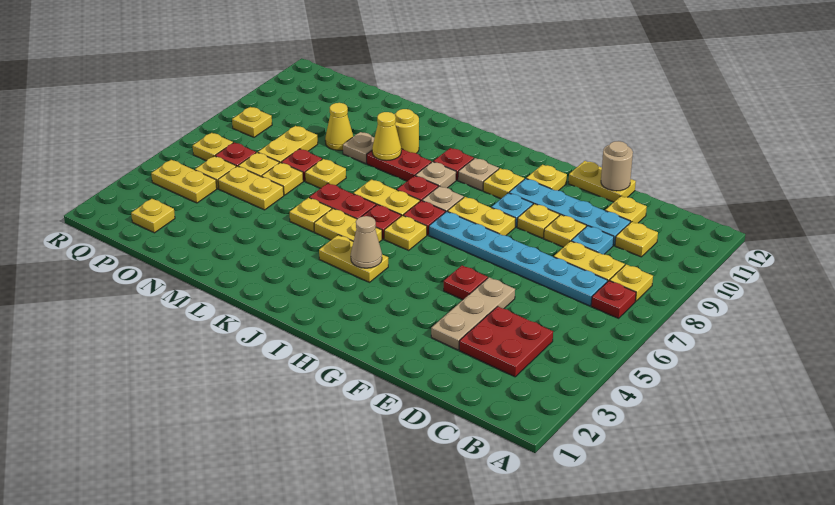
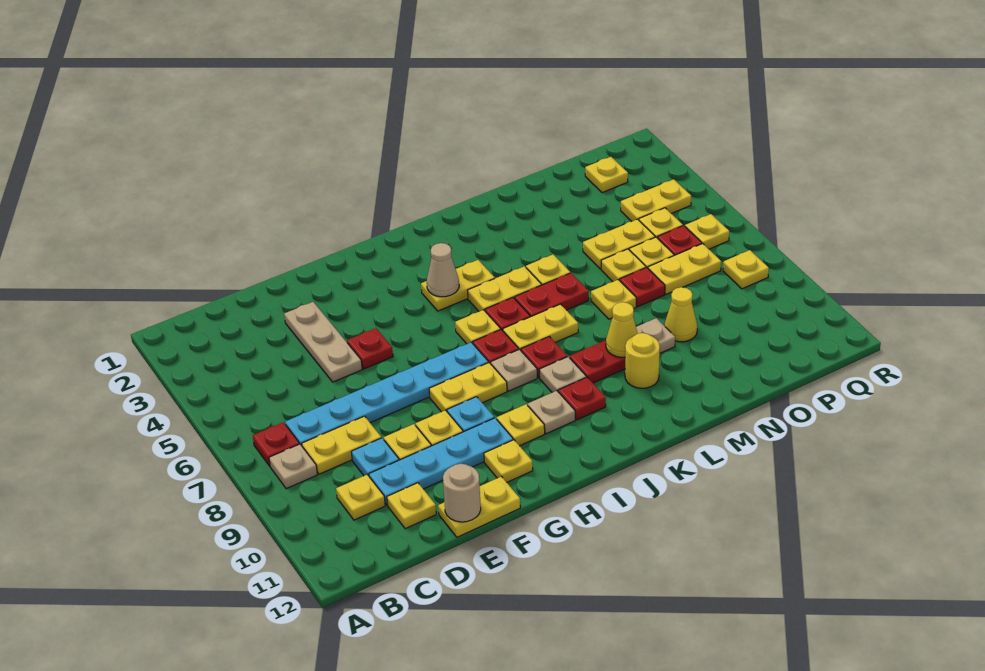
yellow plate B8 level 1 -> tan plate B8 level 1
red plate C3:D4 level 1 -> none
yellow plate O7:O8 level 1 -> yellow plate O7:P7 level 1

